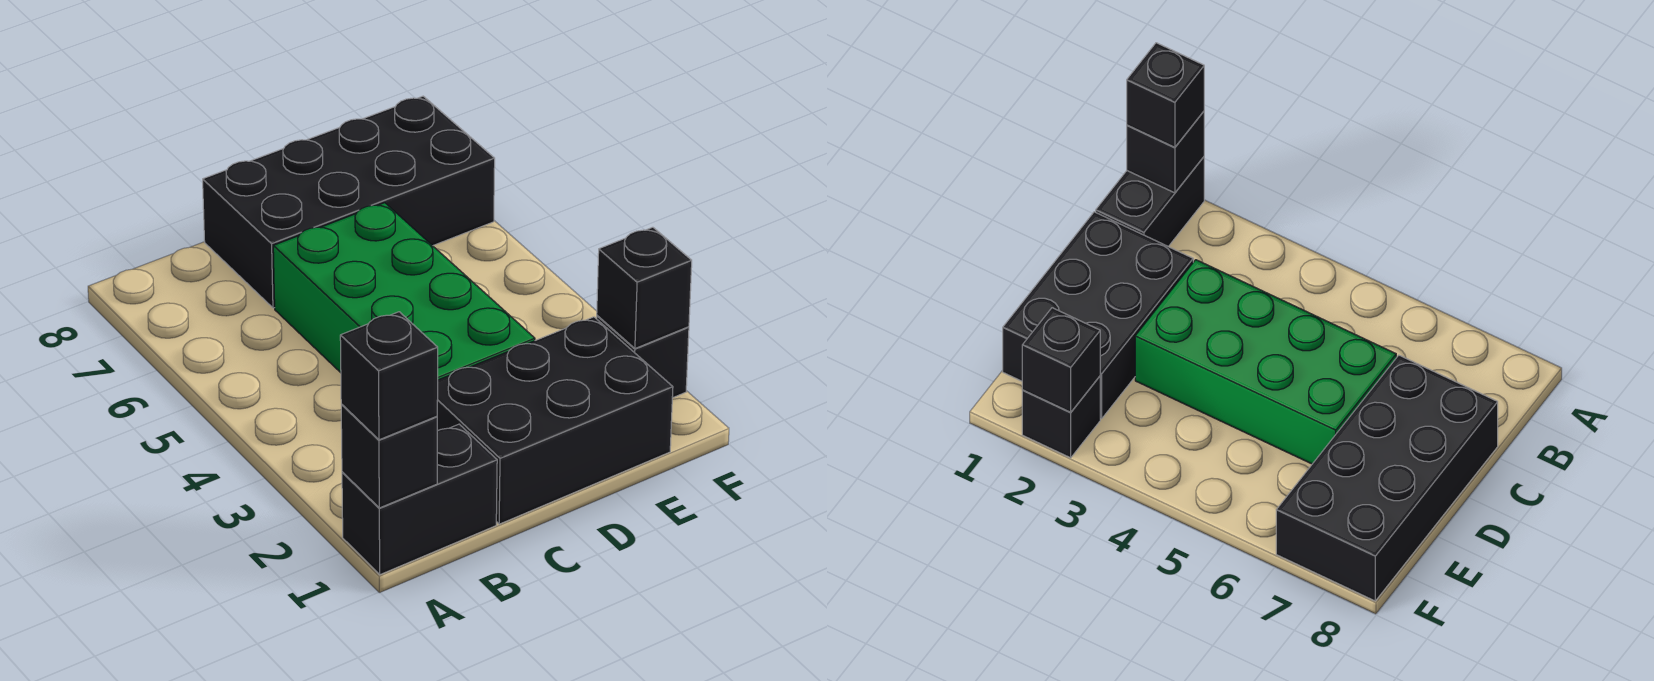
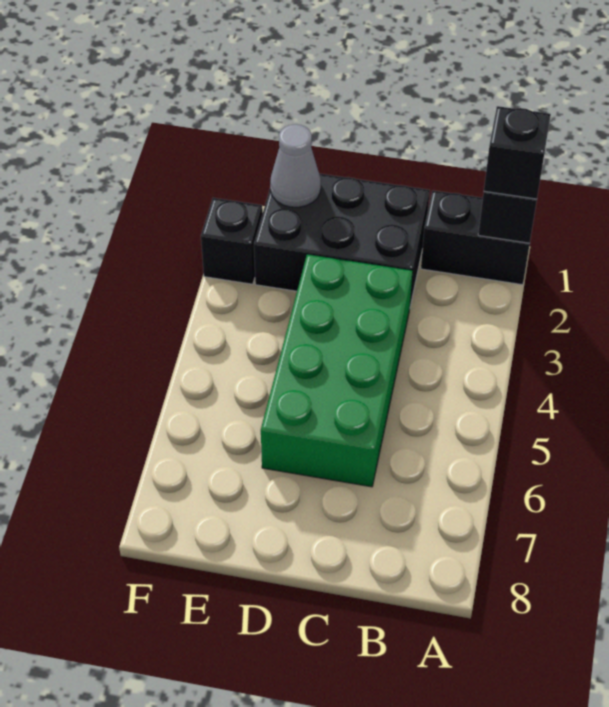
black brick C7:F8 level 1 -> none
none -> grey cone E1 level 2
black brick F2 level 2 -> none

